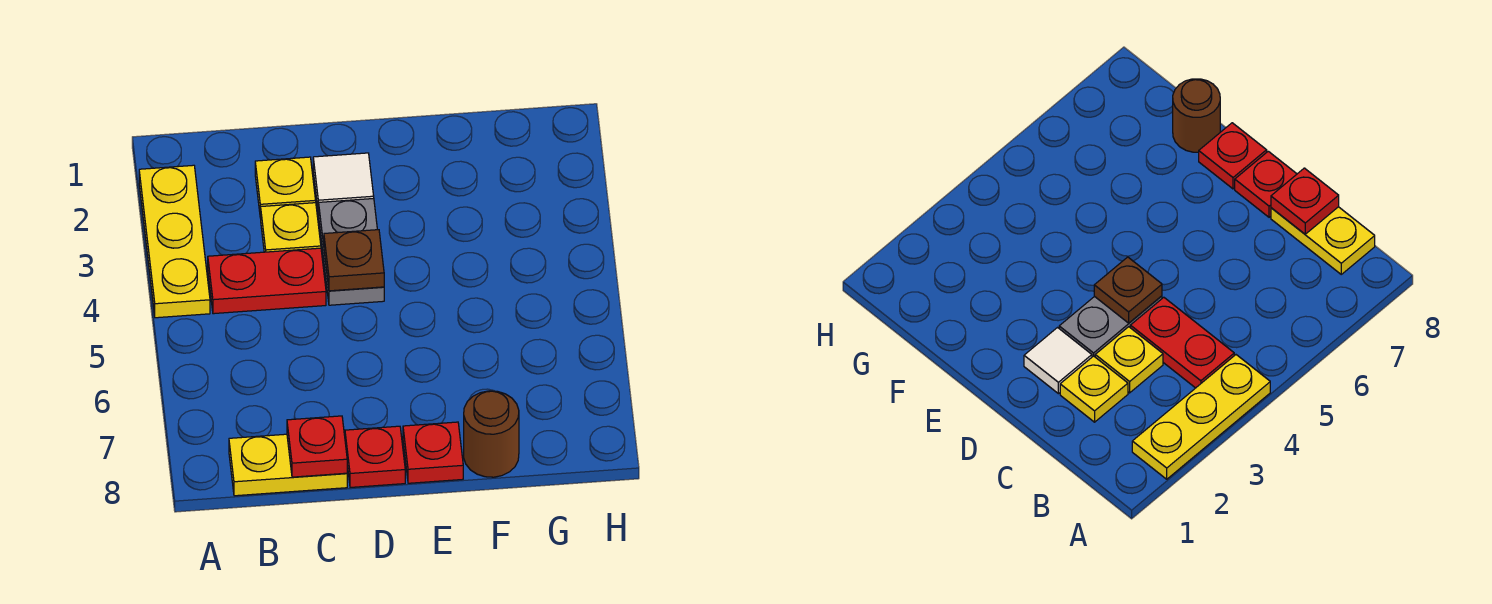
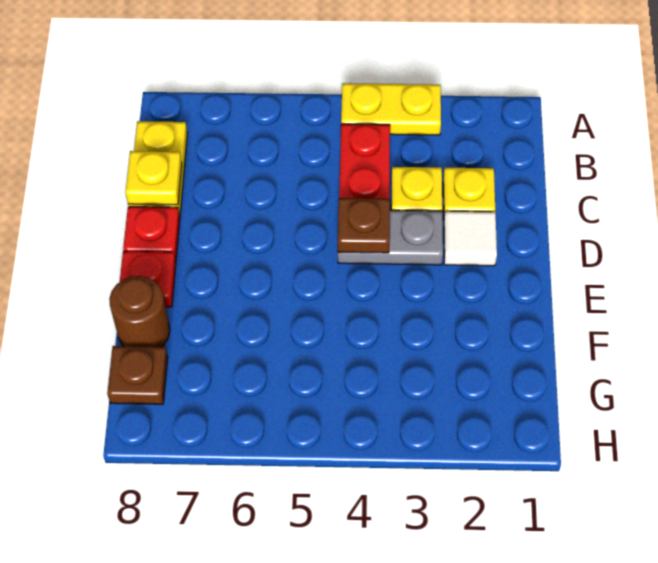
yellow plate A2:A4 level 1 -> yellow plate A3:A4 level 1
red plate C8 level 2 -> yellow plate C8 level 2
none -> brown plate G8 level 1

